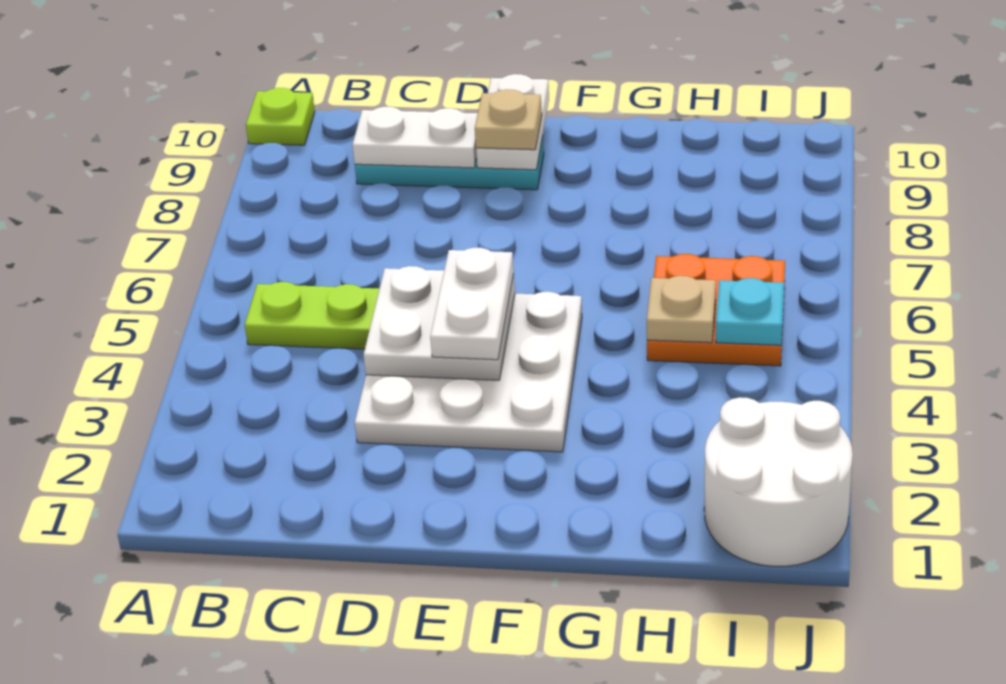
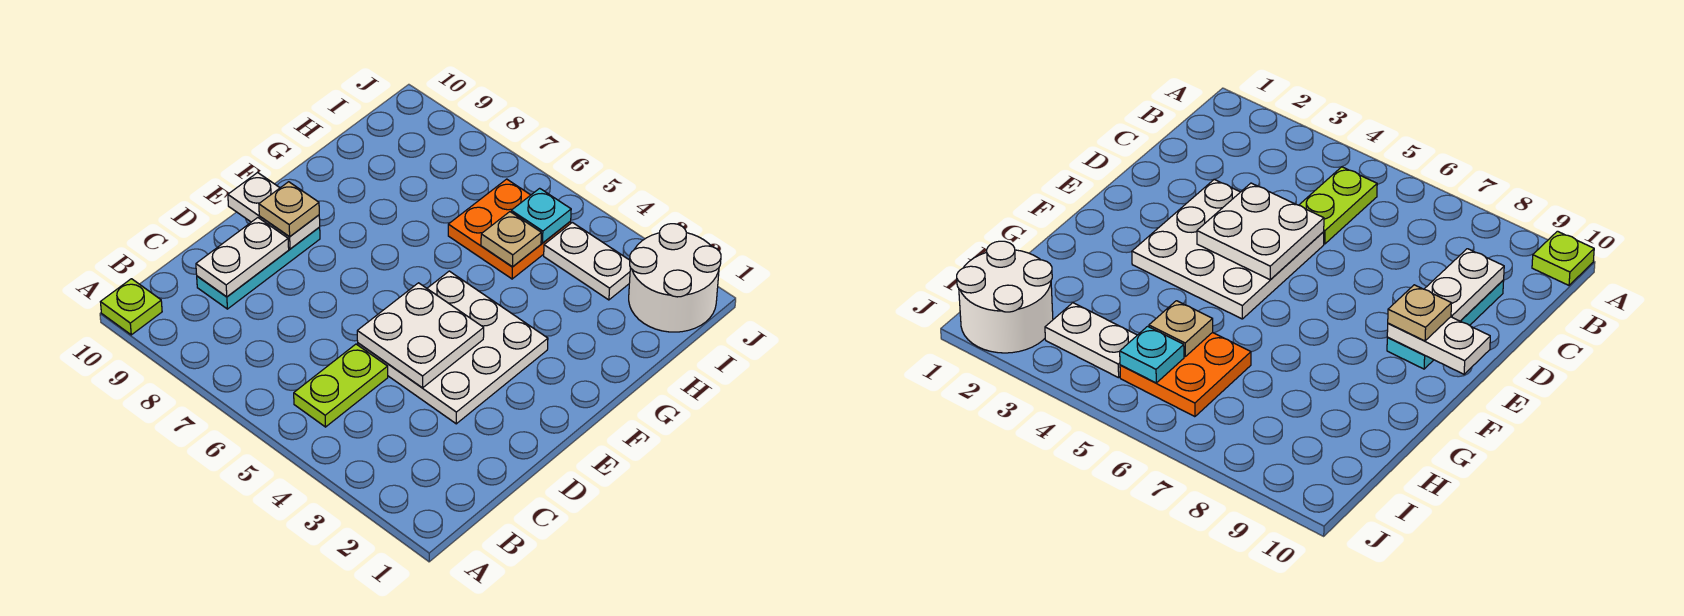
white plate E4:E5 level 3 -> white plate I3:I4 level 1

